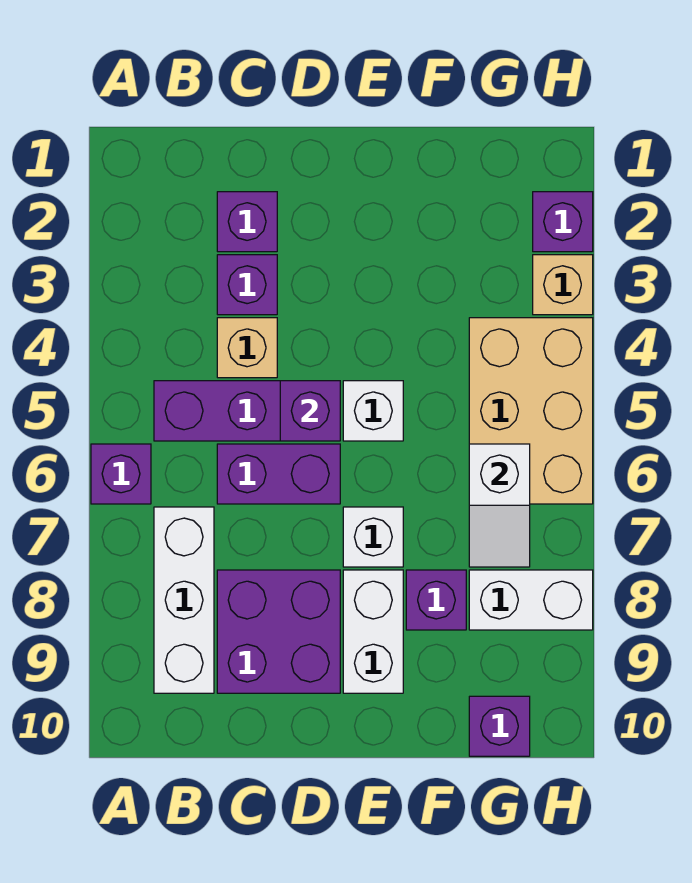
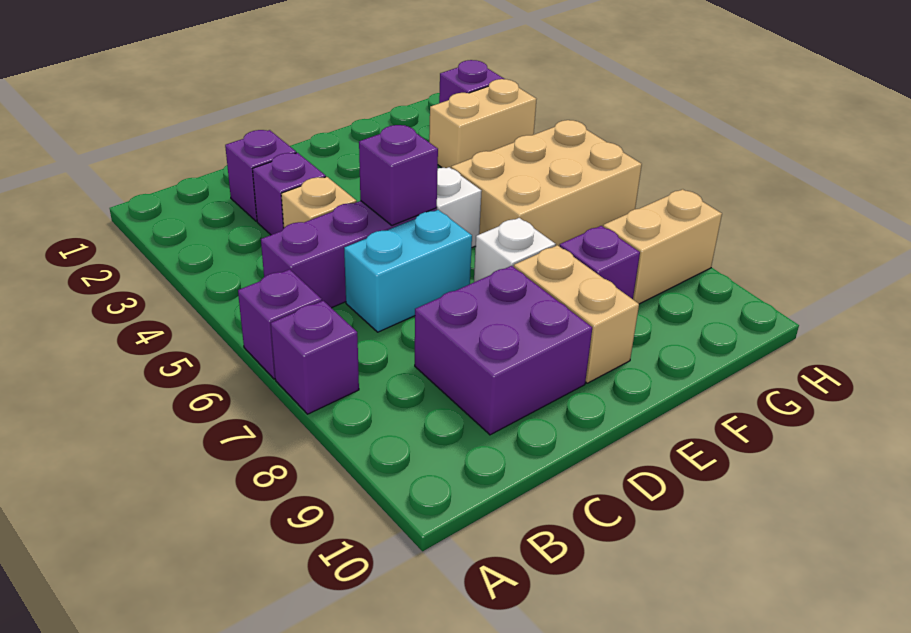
white brick B7:B9 level 1 -> none
purple brick C6:D6 level 1 -> cyan brick C6:D6 level 1
white brick E8:E9 level 1 -> tan brick E8:E9 level 1
tan brick G4:H6 level 1 -> tan brick F5:H6 level 1
white slope G6:G7 level 2 top 6 -> none
white brick G8:H8 level 1 -> tan brick G8:H8 level 1
purple brick G10 level 1 -> purple brick A7 level 1
tan brick H3 level 1 -> tan brick G3:H3 level 1

